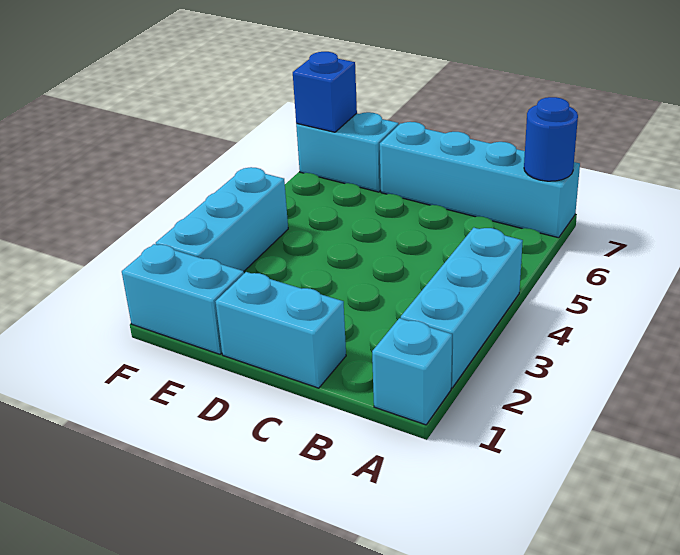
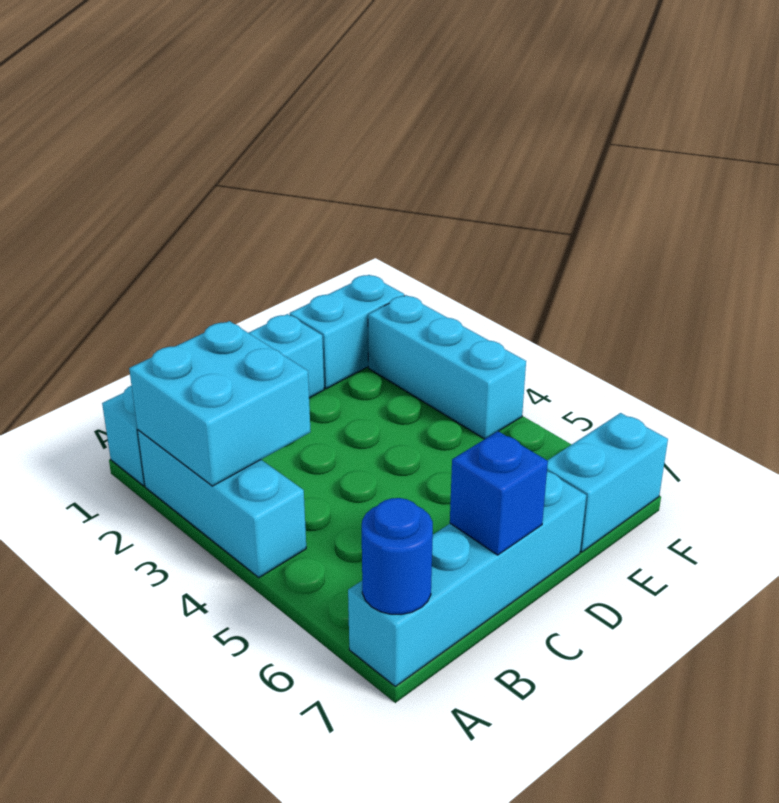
none -> cyan brick A2:B3 level 2
blue brick F7 level 2 -> blue brick C7 level 2

